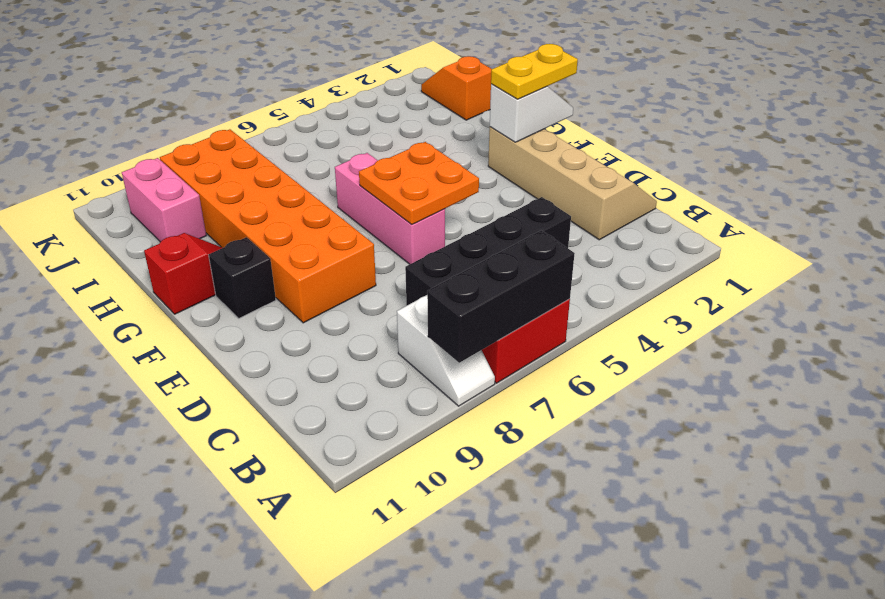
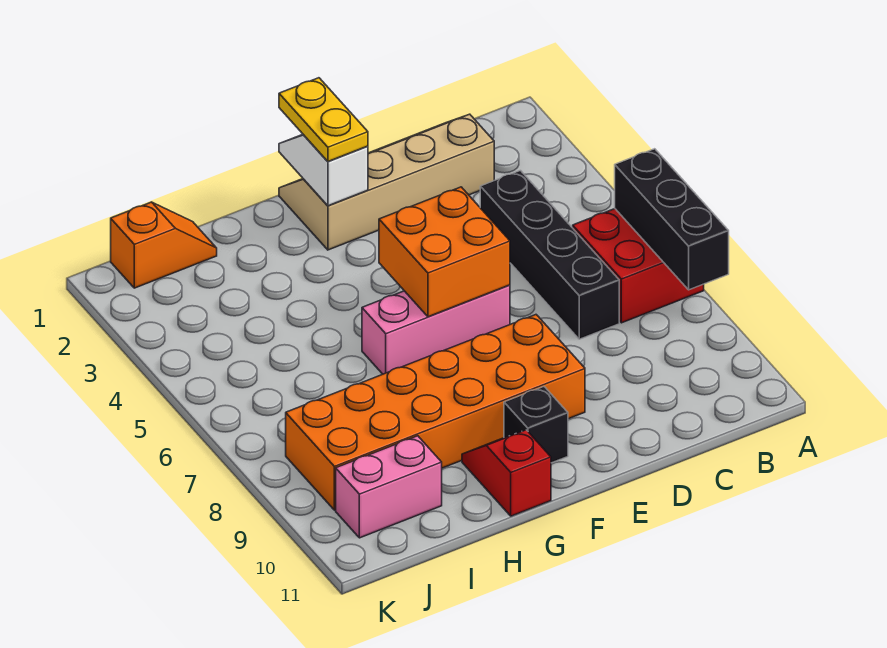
white slope A8:B8 level 1 top B -> none
orange plate E5:F6 level 2 -> orange brick E5:F6 level 2
orange slope I1:J1 level 1 top I -> orange slope I1:J1 level 1 top J

